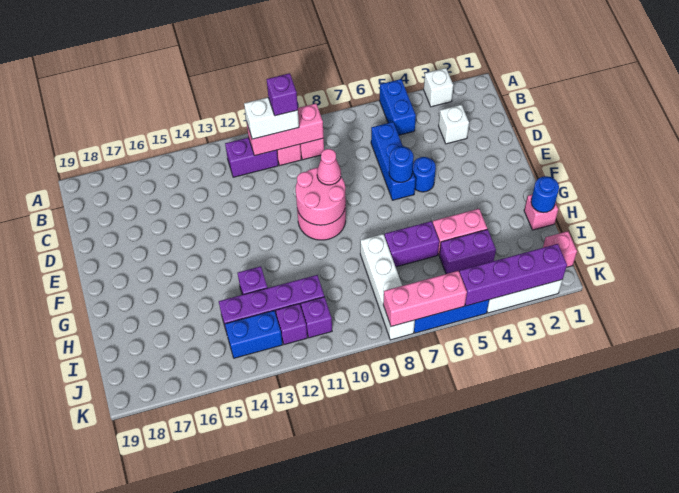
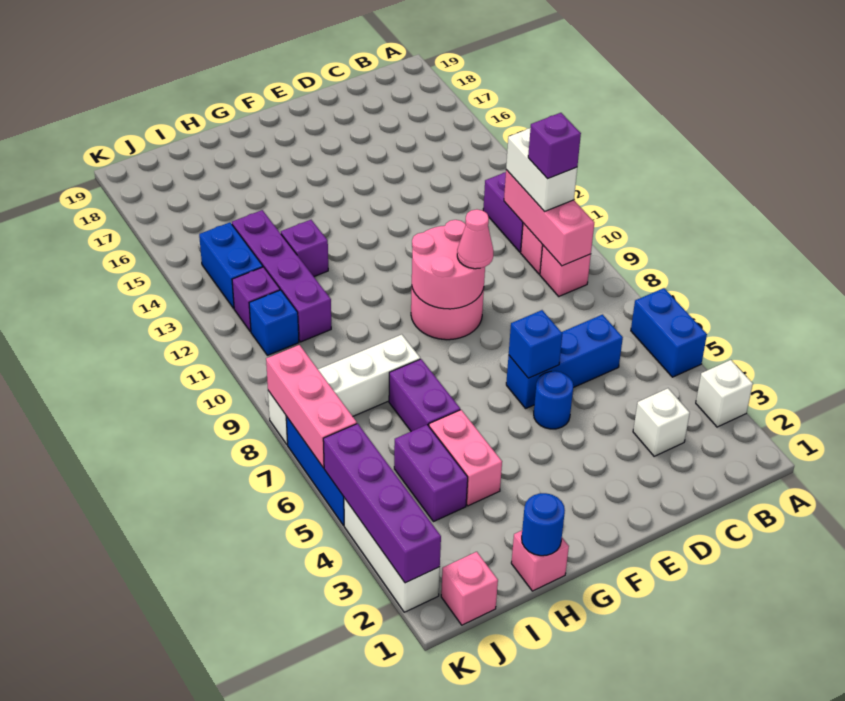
blue brick A5:B5 level 1 -> blue brick A5:A6 level 1
blue round brick E6 level 2 -> blue brick E6 level 2
purple brick J11 level 1 -> blue brick J11 level 1

